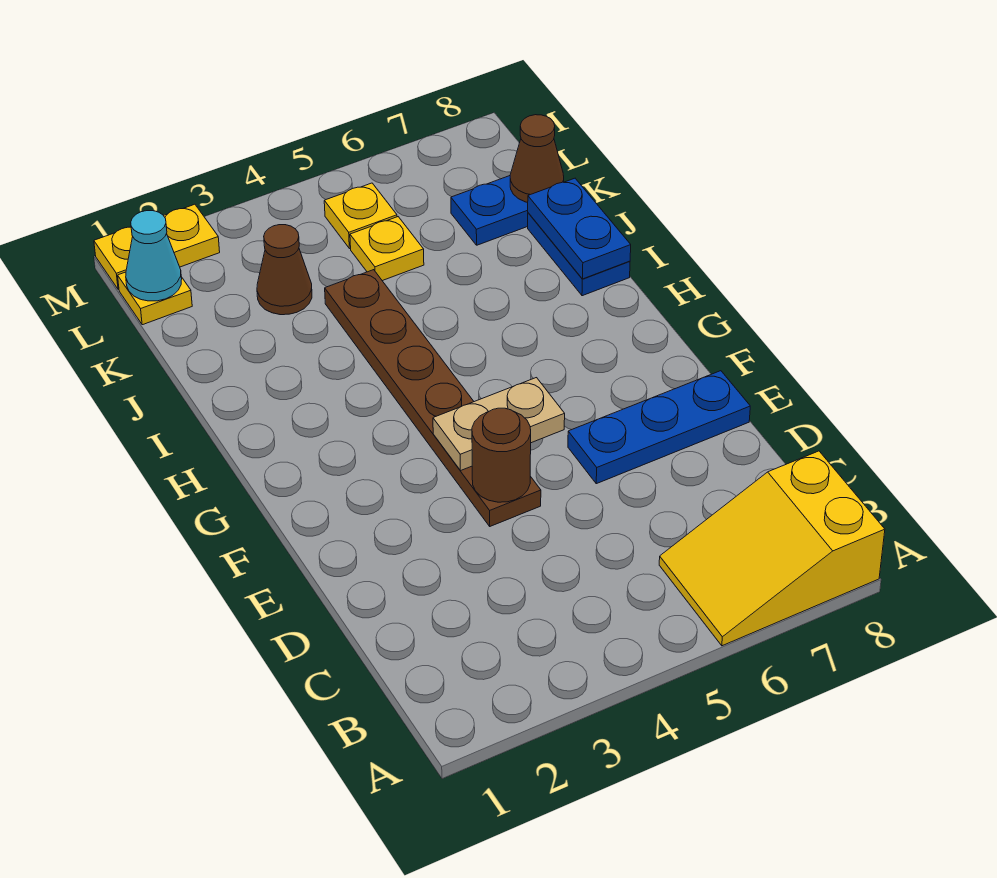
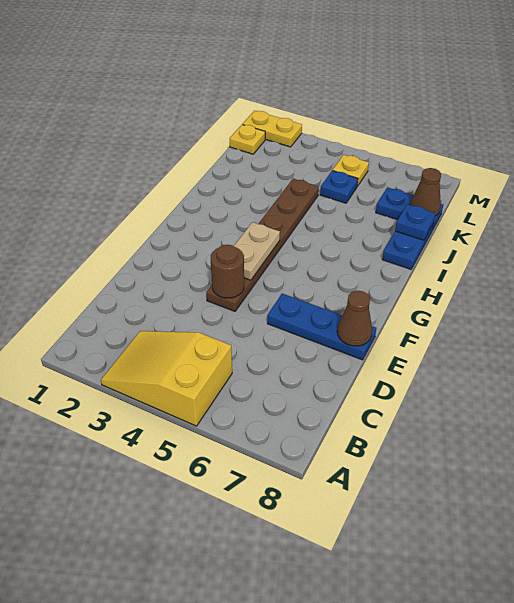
yellow slope A6:B8 level 1 top 8 -> yellow slope A3:B5 level 1 top 5
tan plate F4:F5 level 2 -> tan plate F4:G4 level 2
blue plate I8:J8 level 2 -> blue plate J8 level 2
brown cone K3 level 1 -> brown cone E8 level 2
yellow plate K5 level 1 -> blue plate K5 level 1
cyan cone L1 level 2 -> none

